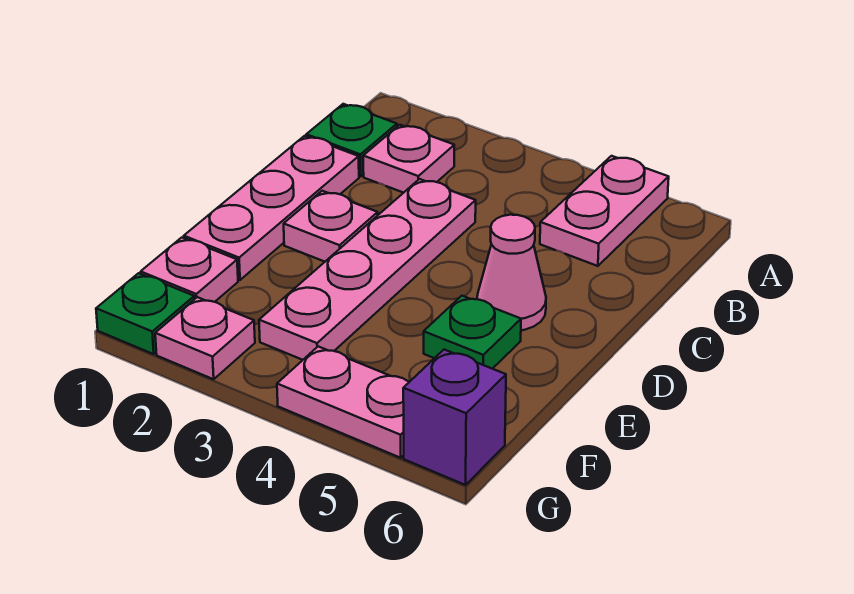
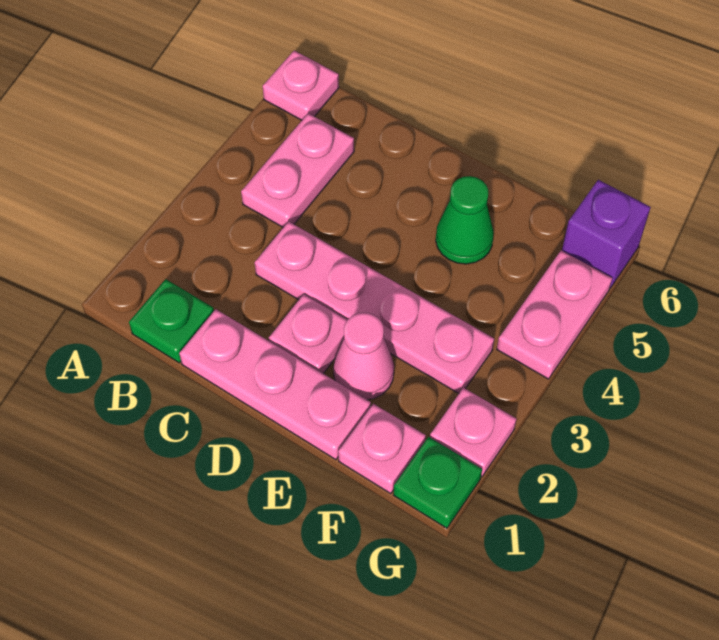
pink plate A5:B5 level 1 -> pink plate B4:B5 level 1
pink plate B2 level 1 -> pink plate A6 level 1
pink cone D5 level 1 -> pink cone E2 level 1
green plate E5 level 1 -> green cone E5 level 1

